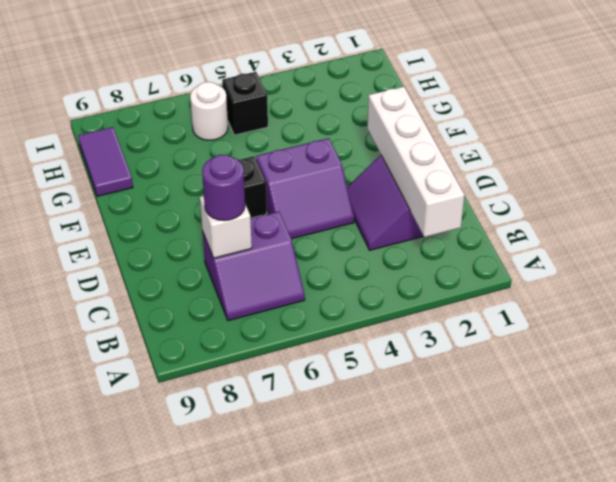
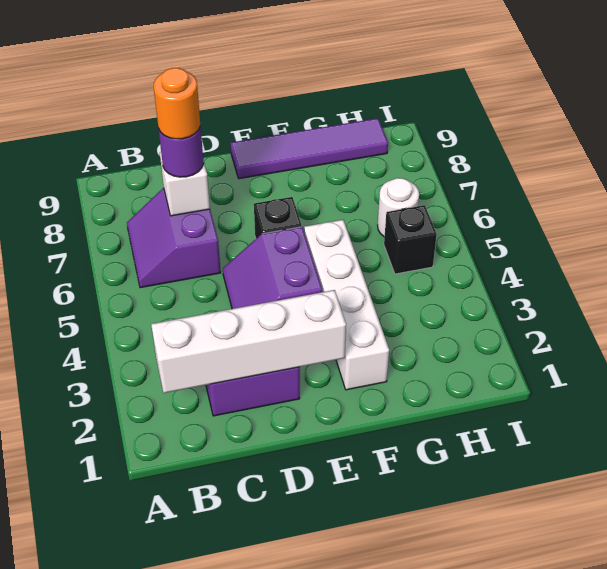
none -> orange round brick C7 level 4
none -> white brick F2:F5 level 1
purple tile G9:H9 level 1 -> purple tile E9:H9 level 1

